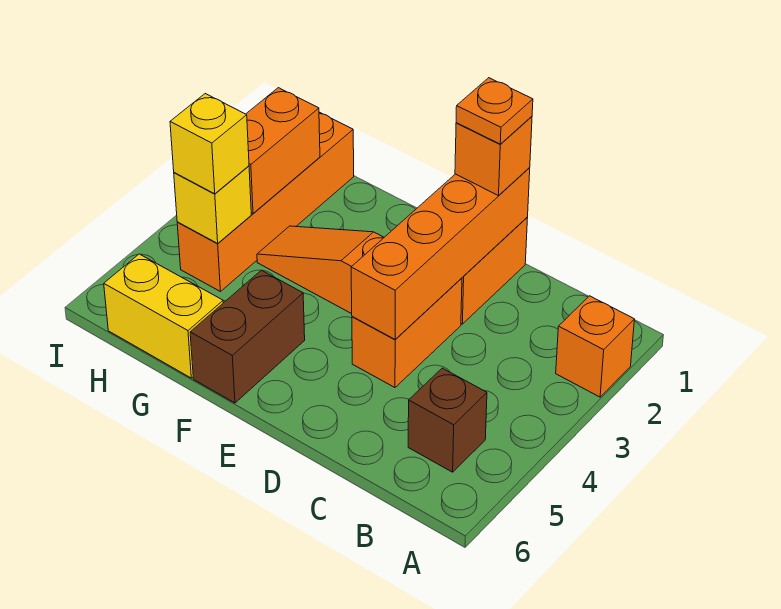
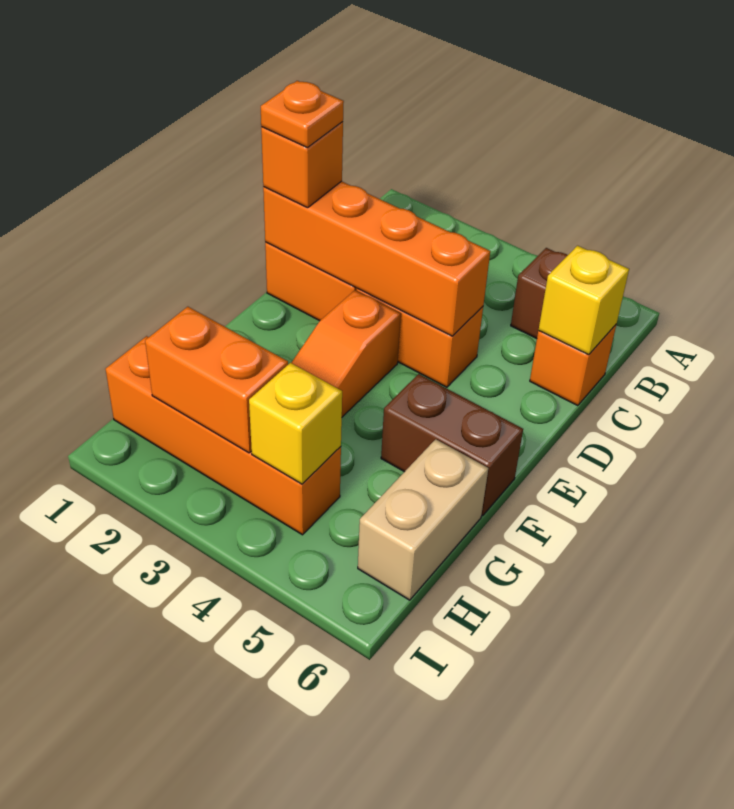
orange brick A2 level 1 -> orange brick C6 level 1
yellow brick G6:H6 level 1 -> tan brick G6:H6 level 1
yellow brick H4 level 3 -> yellow brick C6 level 2

